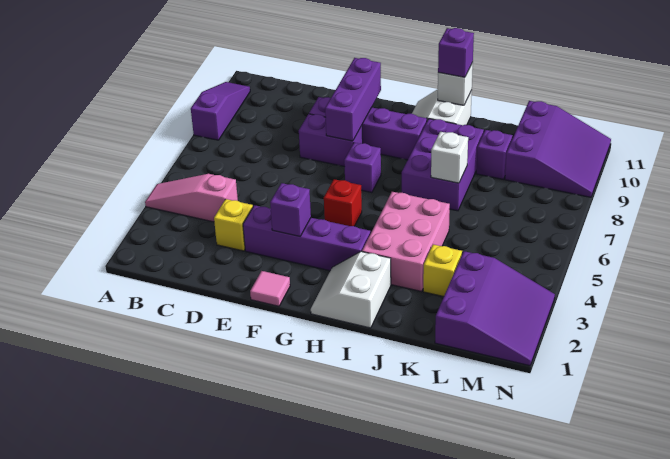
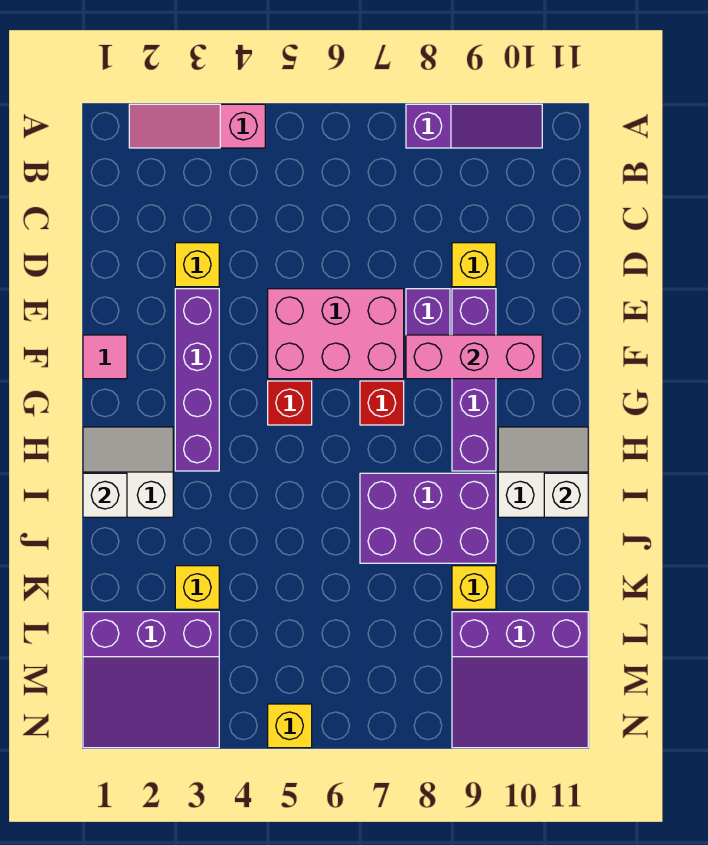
pink slope A4:C4 level 1 top C -> pink slope A2:A4 level 1 top 4
none -> yellow brick D9 level 1
purple brick F3 level 2 -> none
purple brick F8:F10 level 2 -> pink brick F8:F10 level 2
purple brick G7 level 1 -> red brick G7 level 1
pink brick I3:J5 level 1 -> pink brick E5:F7 level 1
purple brick I11 level 3 -> none
white brick J7 level 2 -> white brick I1 level 2
purple brick K9 level 1 -> yellow brick K9 level 1
none -> yellow brick N5 level 1

